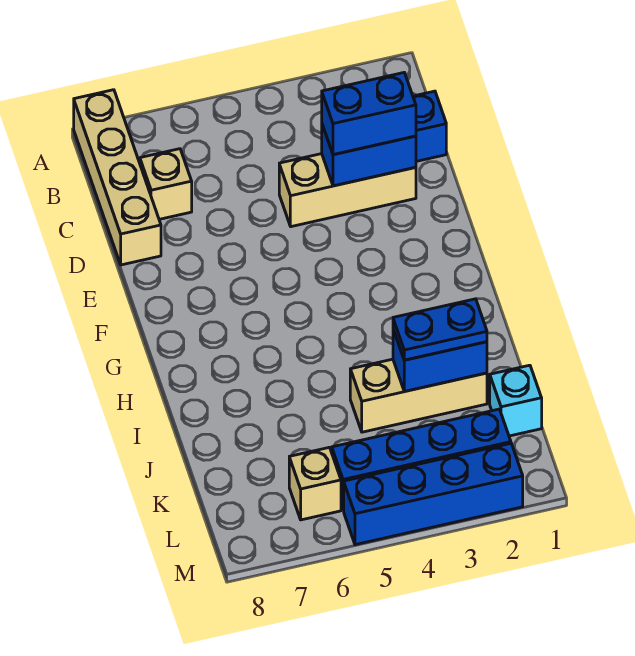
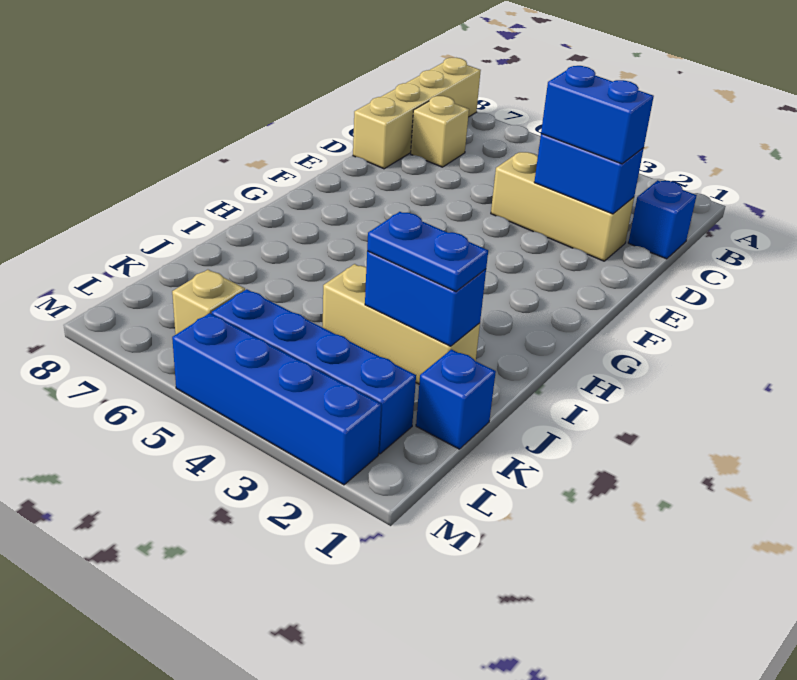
cyan brick K1 level 1 -> blue brick K1 level 1

